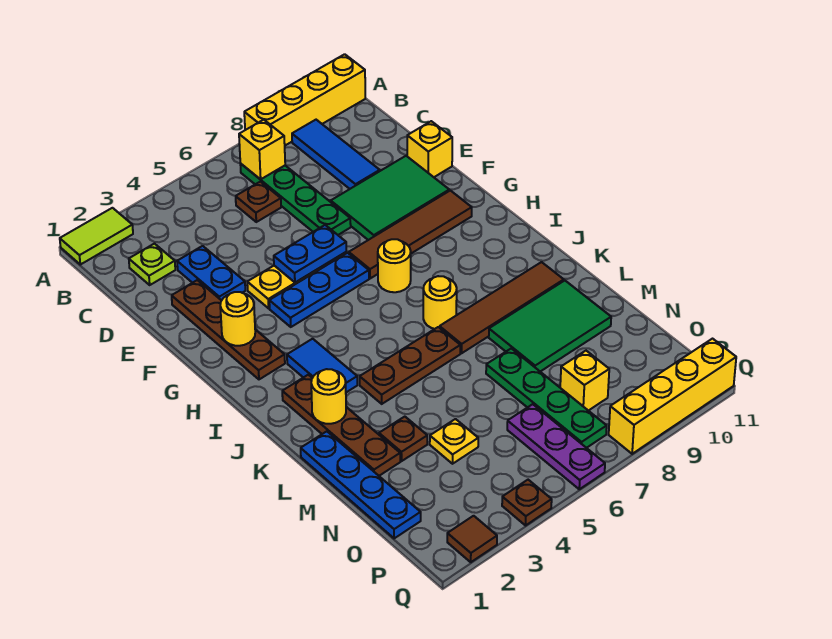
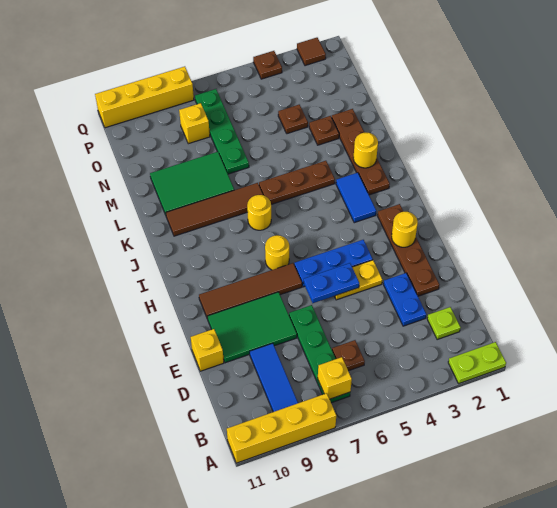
lime tile A1:A2 level 1 -> lime plate A1:A2 level 1
blue plate L1:O1 level 1 -> none
yellow plate N4 level 1 -> brown plate N4 level 1
purple plate O6:Q6 level 1 -> none

